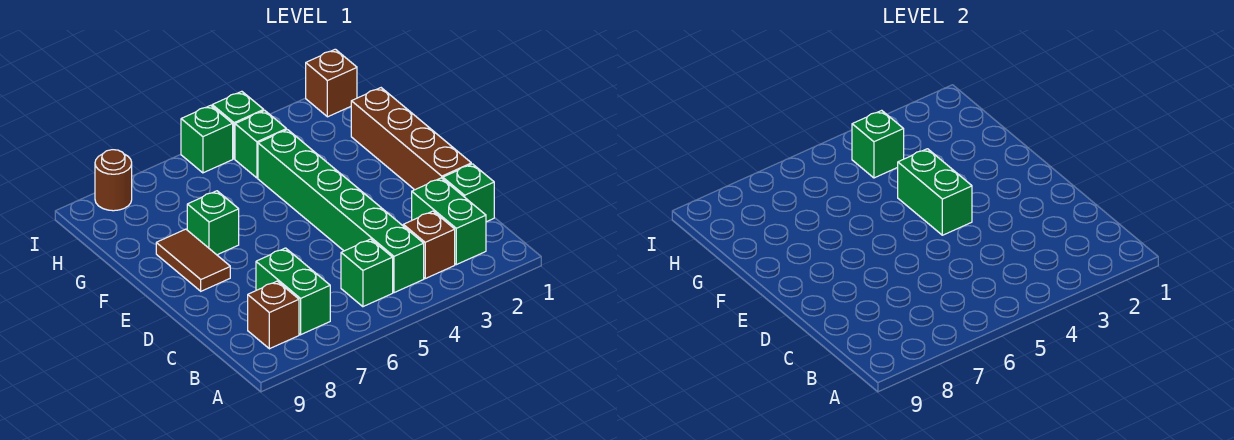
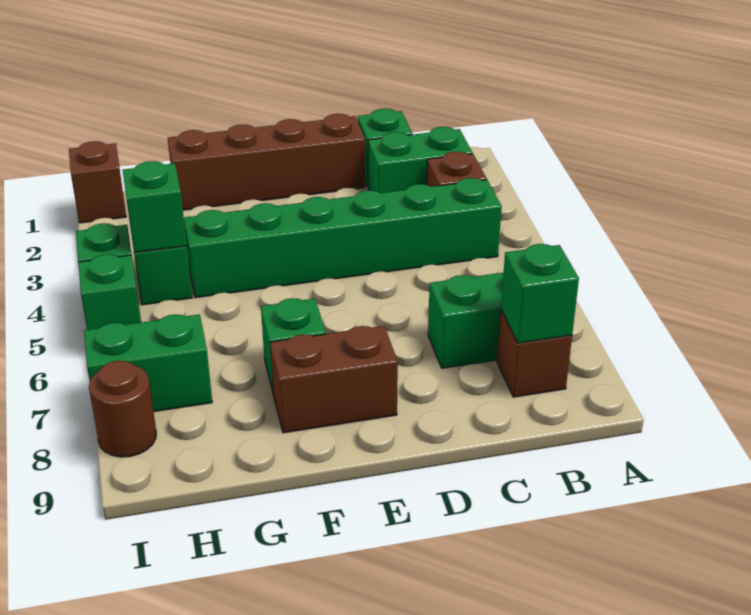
green brick B5 level 1 -> green brick B8 level 2
green brick E4:F4 level 2 -> green brick H7:I7 level 1
brown tile E8:F8 level 1 -> brown brick E8:F8 level 1

